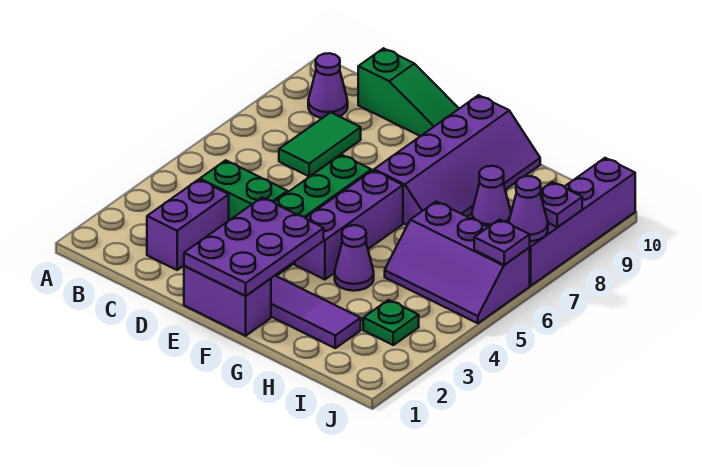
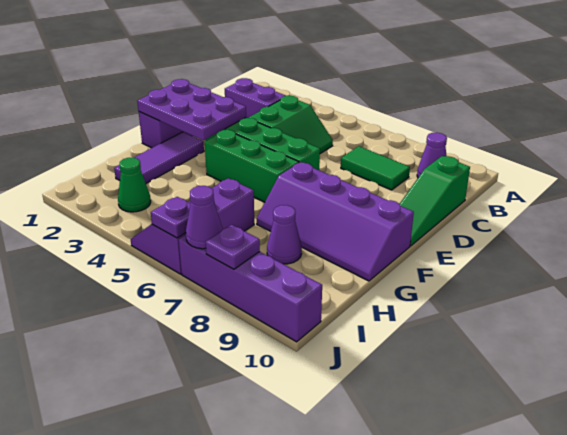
purple brick F4:F6 level 1 -> green brick F4:F6 level 1
purple cone G4 level 1 -> none
green plate I3 level 1 -> green cone I3 level 1

